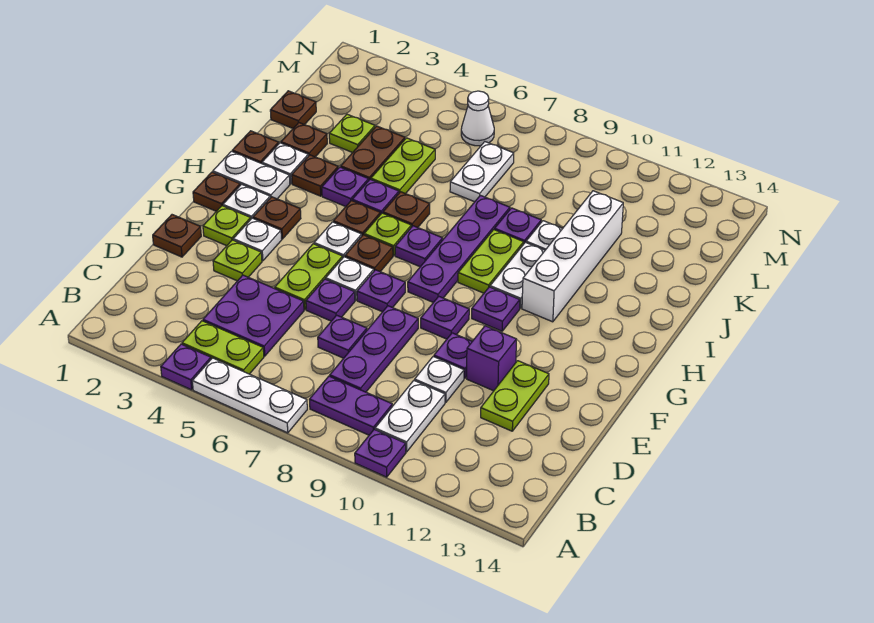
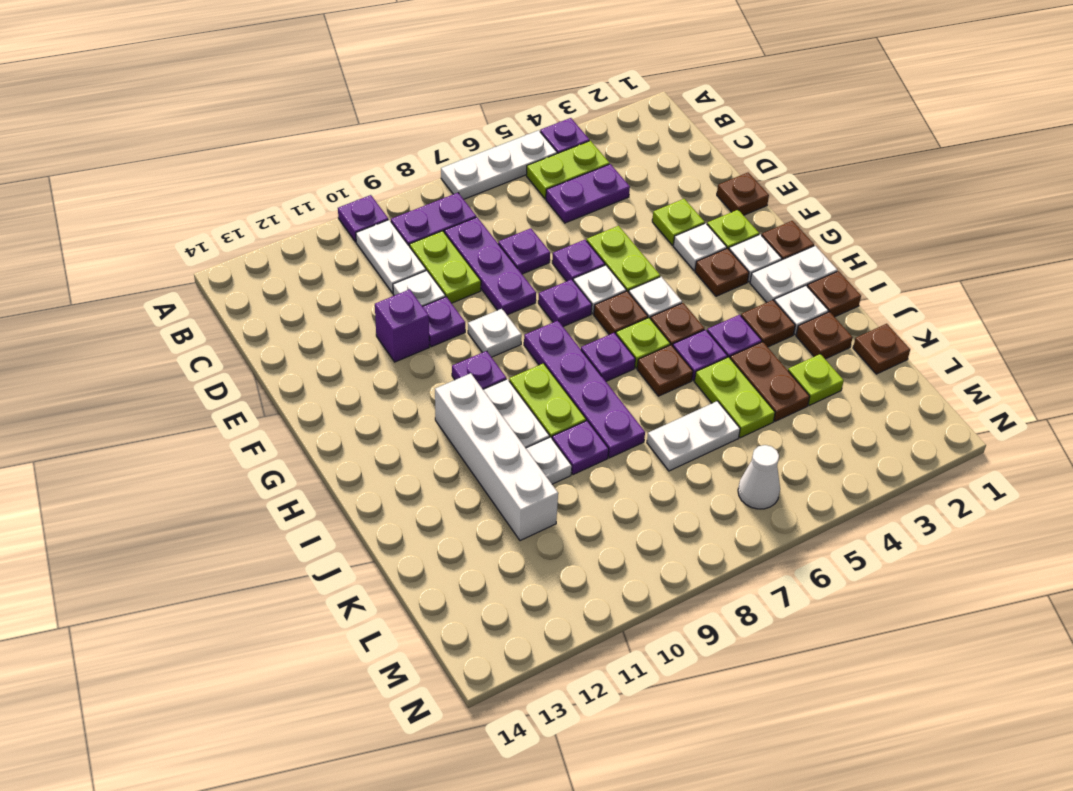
purple plate C4:D5 level 1 -> purple plate C4:C5 level 1
lime plate D12:E12 level 1 -> lime plate C9:D9 level 1
purple plate F9 level 1 -> white plate F9 level 1
white plate K7:L7 level 1 -> white plate K6:K7 level 1

